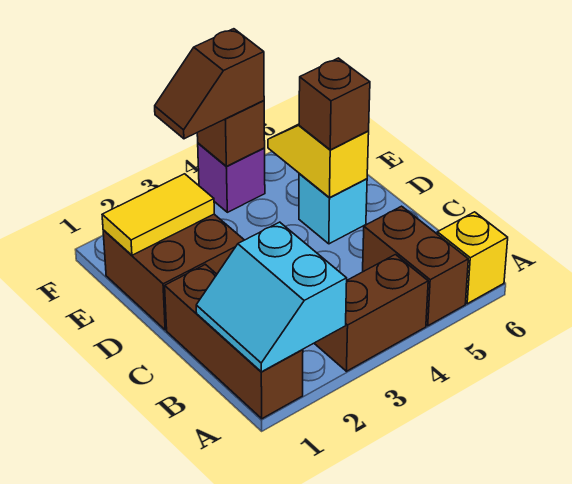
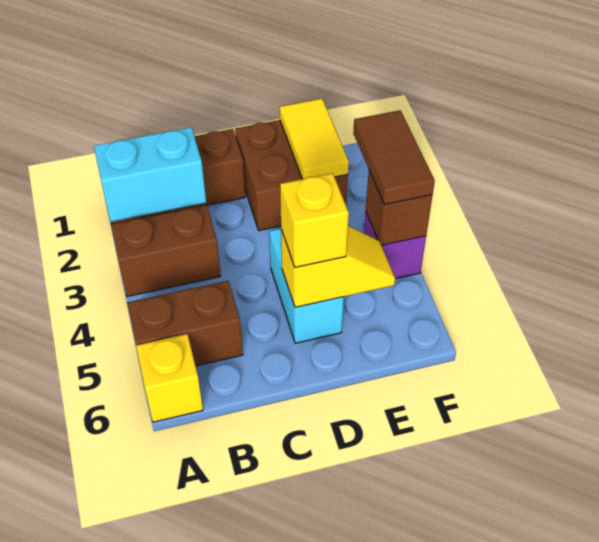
brown brick A3:A4 level 1 -> brown brick A3:B3 level 1
cyan brick D5 level 1 -> cyan brick D4:D5 level 1
brown brick D5 level 3 -> yellow brick D5 level 3
brown slope F3:F4 level 3 top 4 -> brown tile F3:F4 level 3

